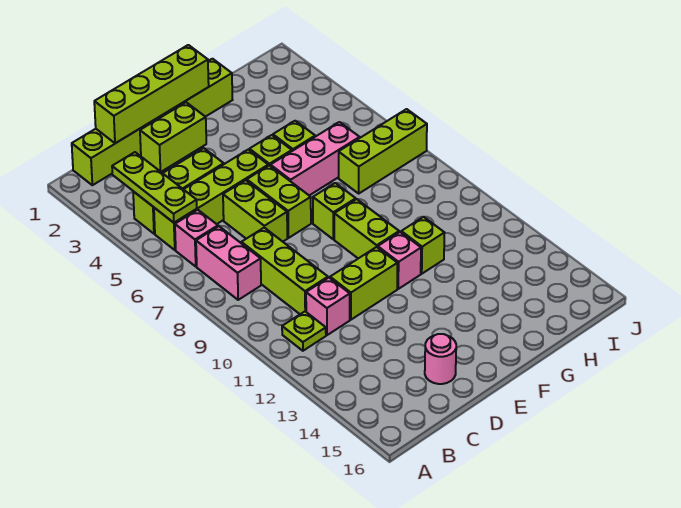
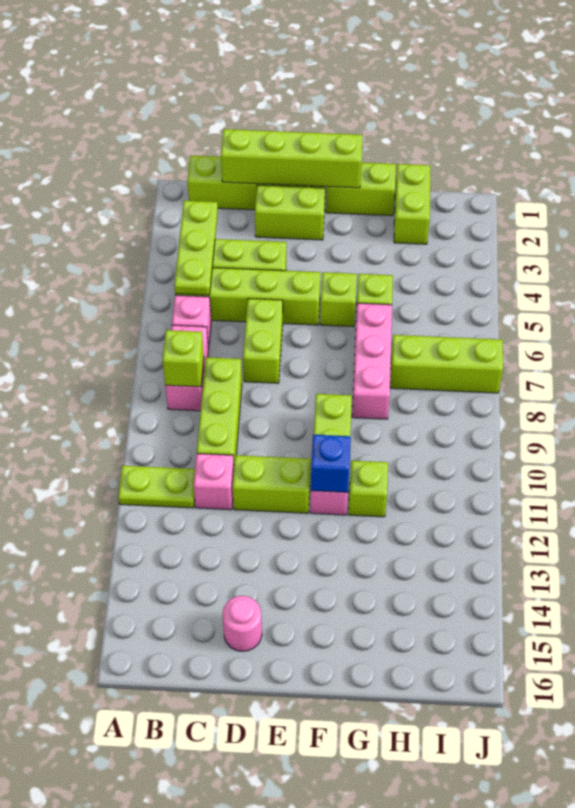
lime plate B11 level 1 -> lime plate A11:B11 level 1
lime brick E6:E7 level 1 -> lime brick H1:H2 level 1
pink brick F6:H6 level 1 -> pink brick G6:G8 level 1
lime brick F8 level 1 -> lime brick B8 level 2
none -> blue brick F11 level 2

